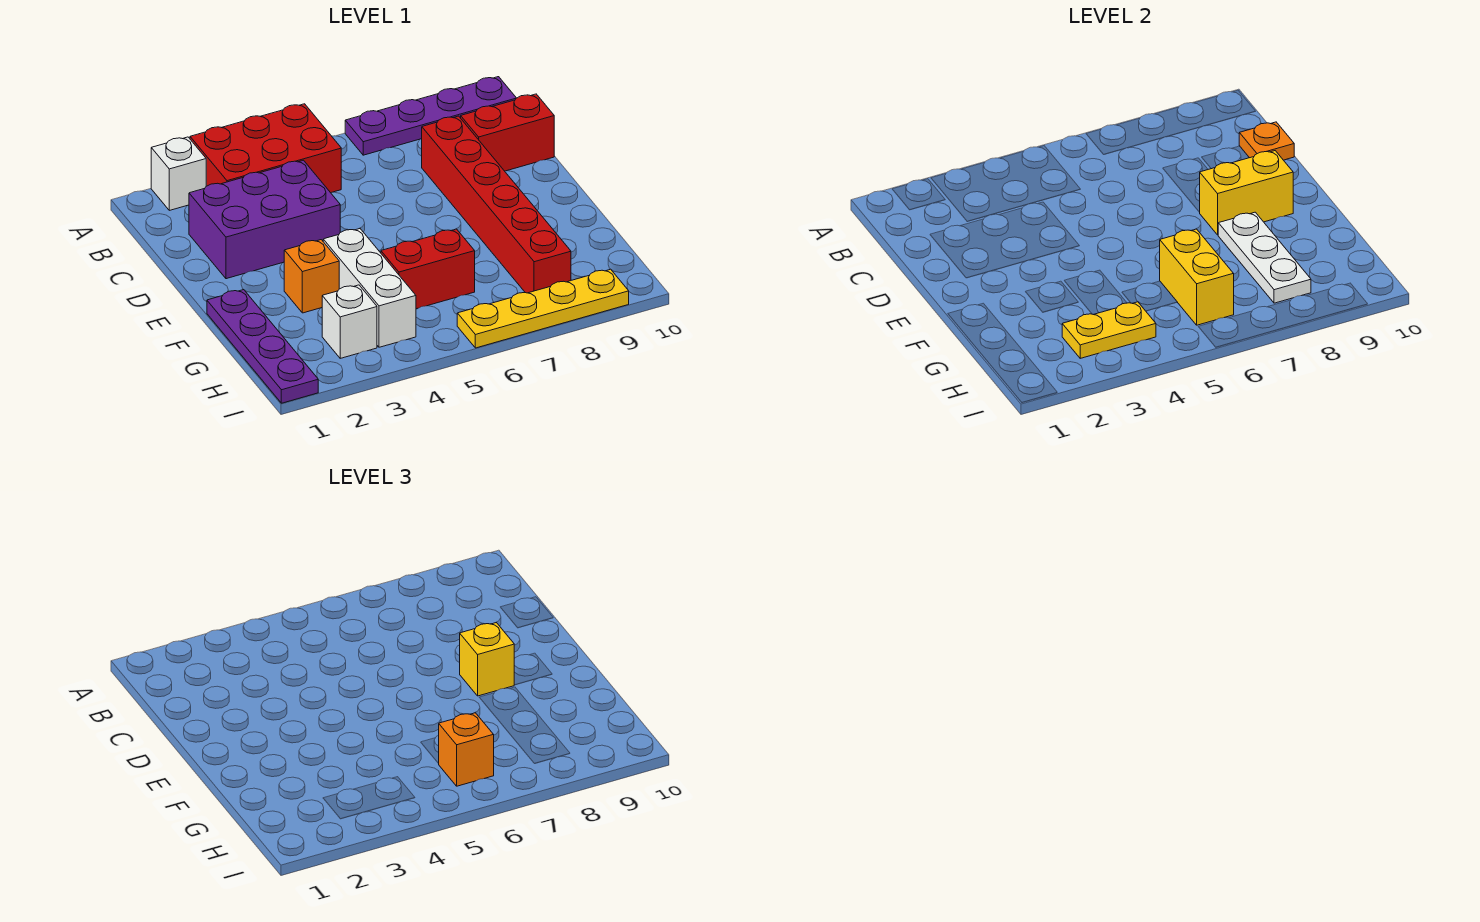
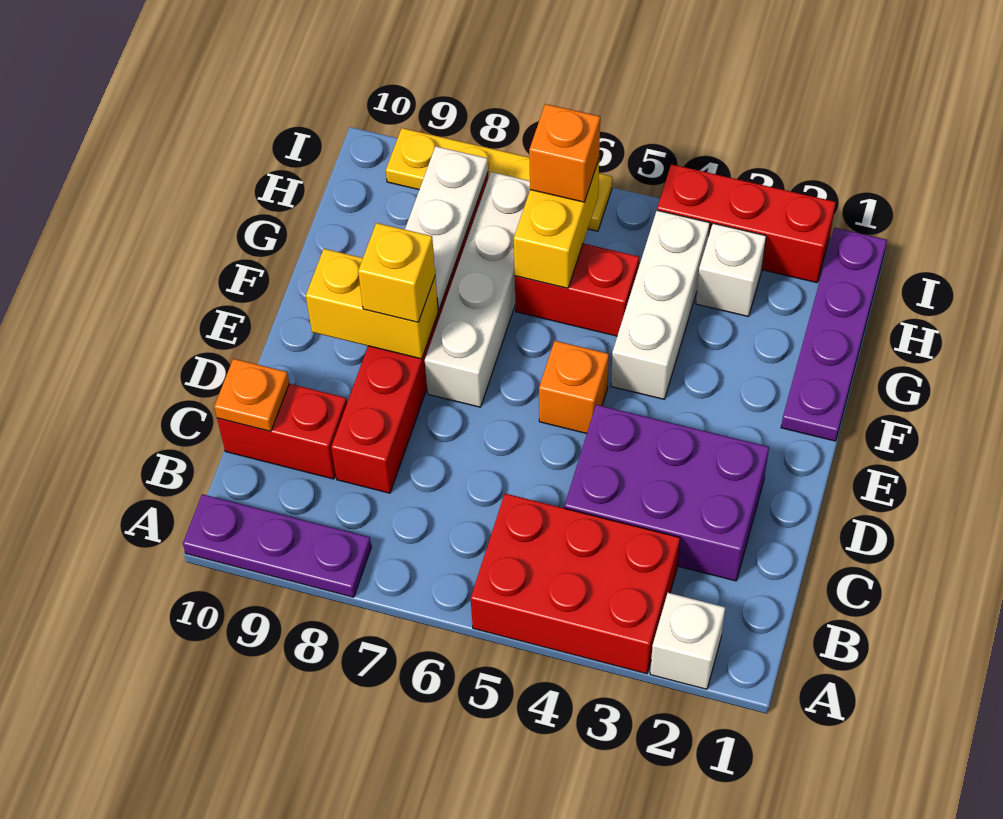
purple plate A7:A10 level 1 -> purple plate A8:A10 level 1
none -> white brick E7:H7 level 1
orange brick F3 level 1 -> orange brick E5 level 1
yellow plate H3:H4 level 2 -> none
none -> red brick I2:I4 level 1

